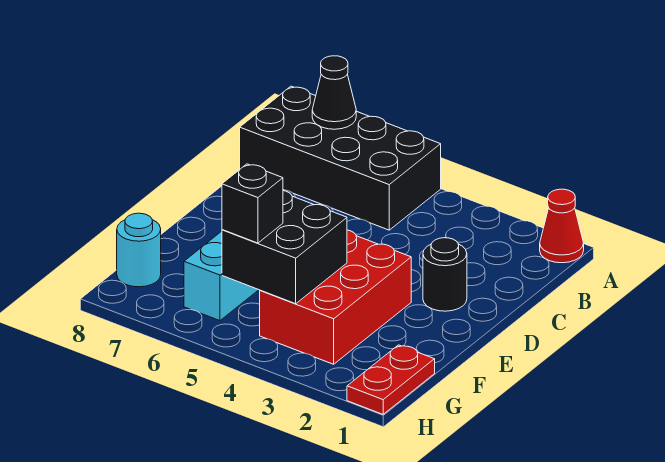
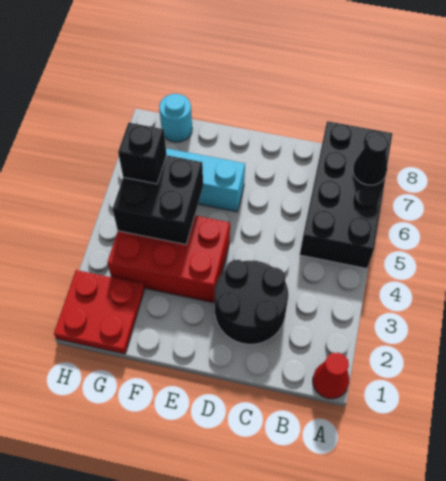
black round brick D2 level 1 -> black round brick C2:D3 level 1
red plate G1:H1 level 1 -> red plate G1:H2 level 1

